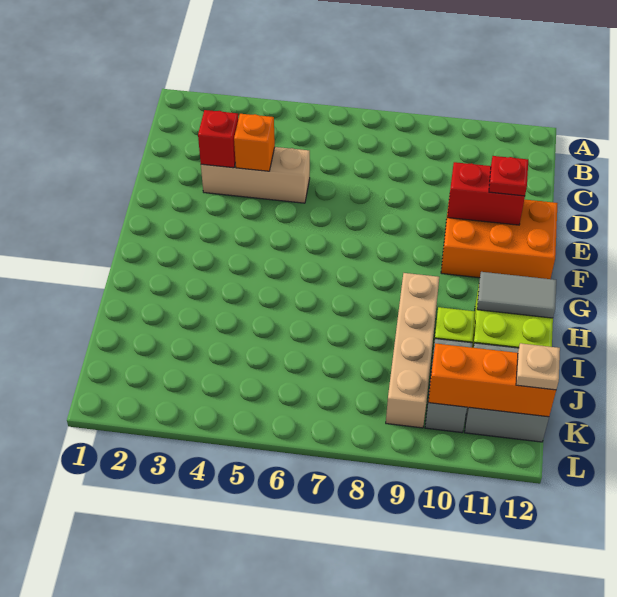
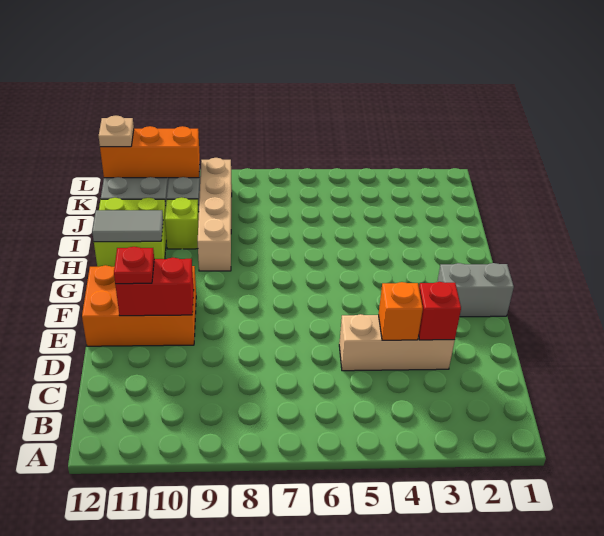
none -> grey brick F1:F2 level 1

